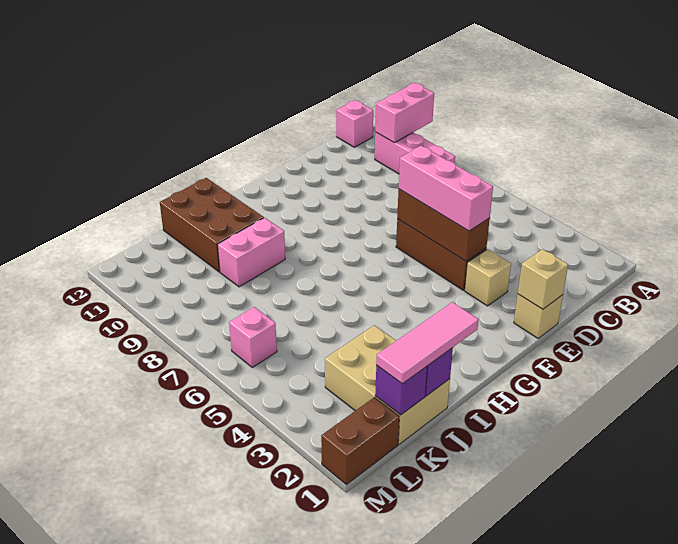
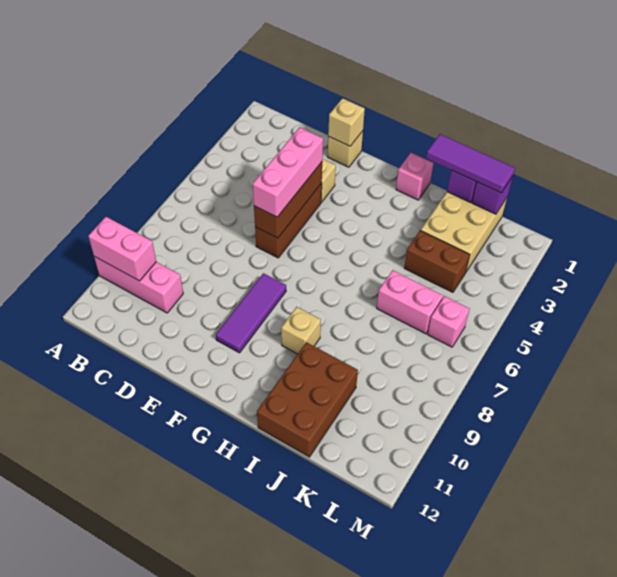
pink brick B8:B10 level 1 -> pink brick A10:C10 level 1
pink brick B12 level 1 -> pink brick H1 level 1
none -> purple tile F8:F10 level 1
none -> tan brick H9 level 1
pink tile I1:K1 level 3 -> purple tile I1:K1 level 3
pink brick I9:J9 level 1 -> pink brick J6:K6 level 1
brown brick L1:M1 level 1 -> brown brick J4:K4 level 1

